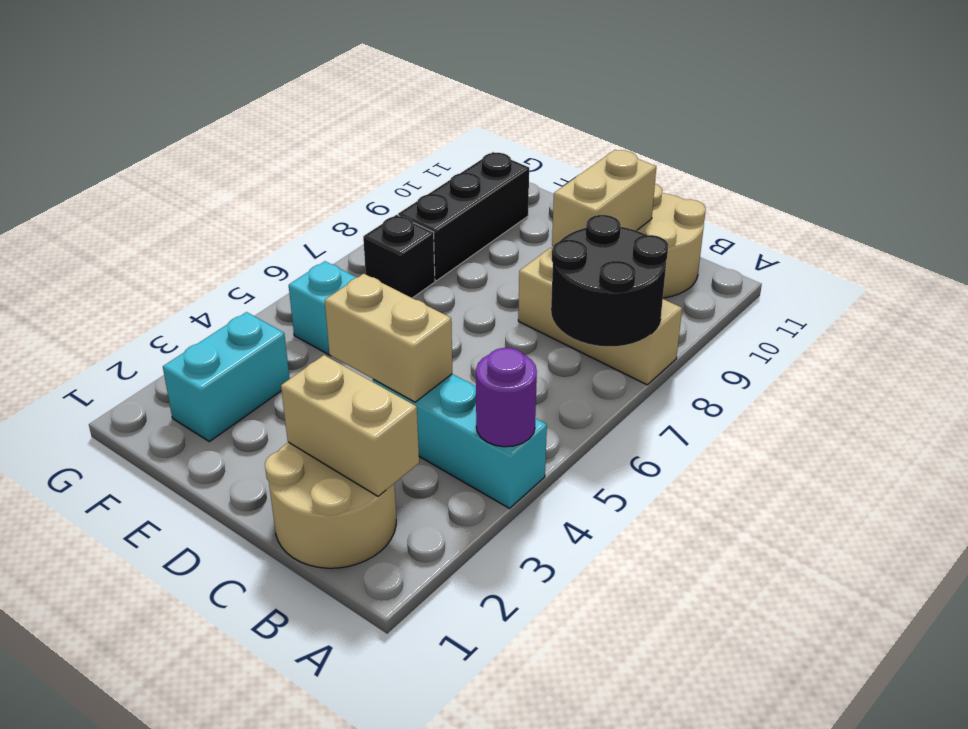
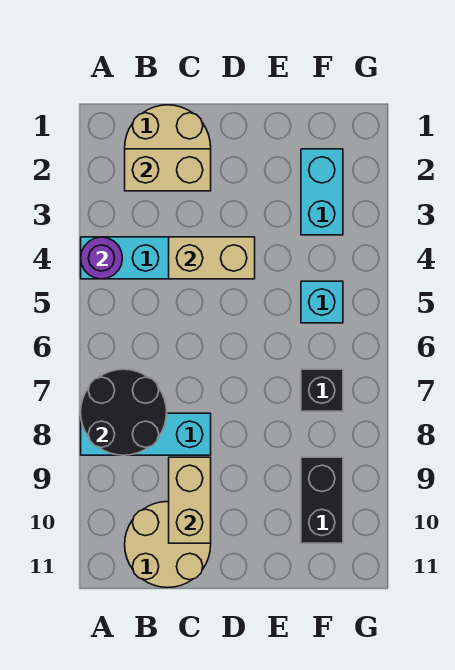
tan brick A8:C8 level 1 -> cyan brick A8:C8 level 1
black brick F8:F10 level 1 -> black brick F9:F10 level 1

